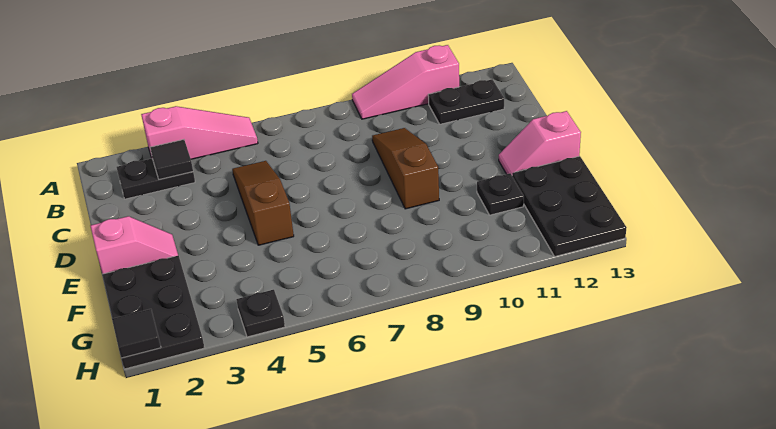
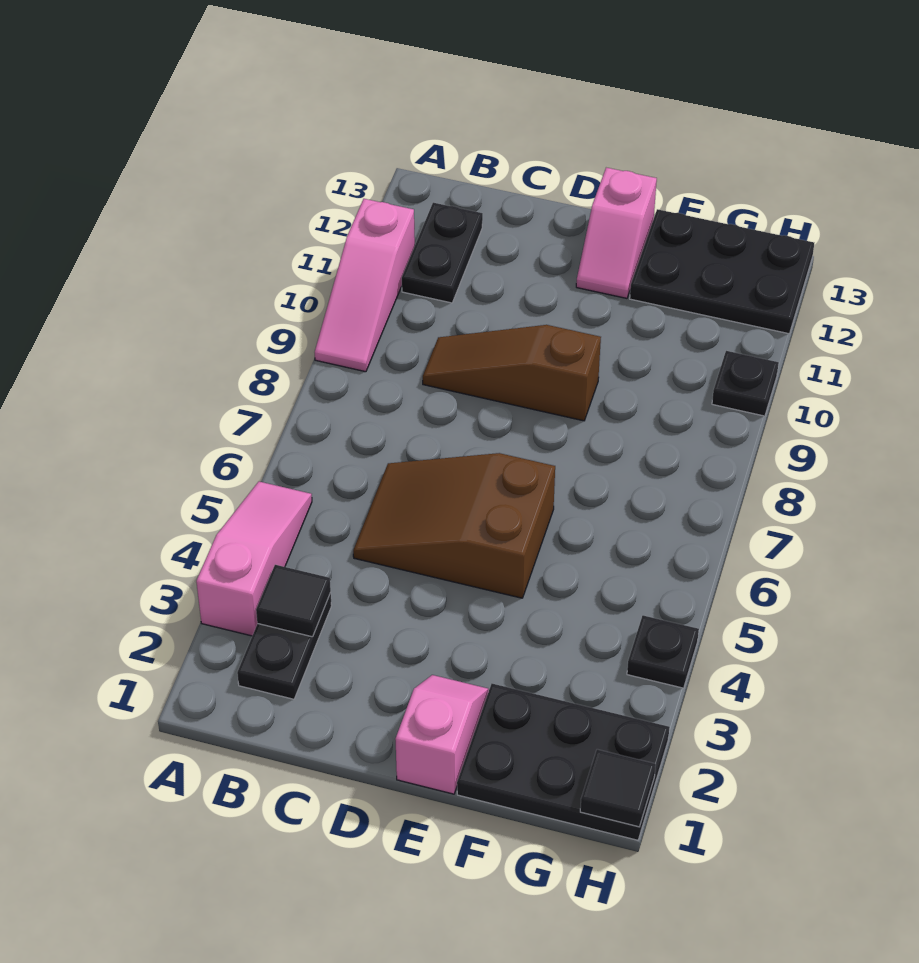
brown slope C5:E5 level 1 top E -> brown slope C5:E6 level 1 top E
black plate F11 level 1 -> black plate H10 level 1

